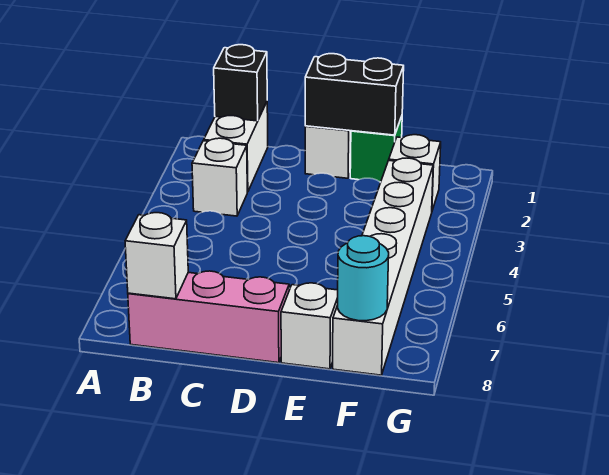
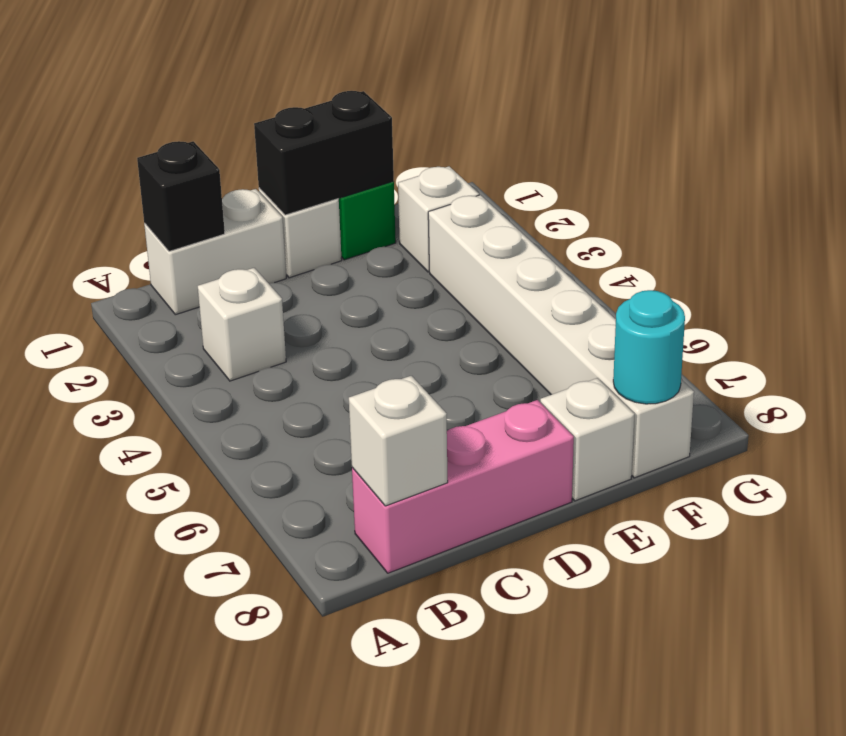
white brick B1:B2 level 1 -> white brick B1:C1 level 1

